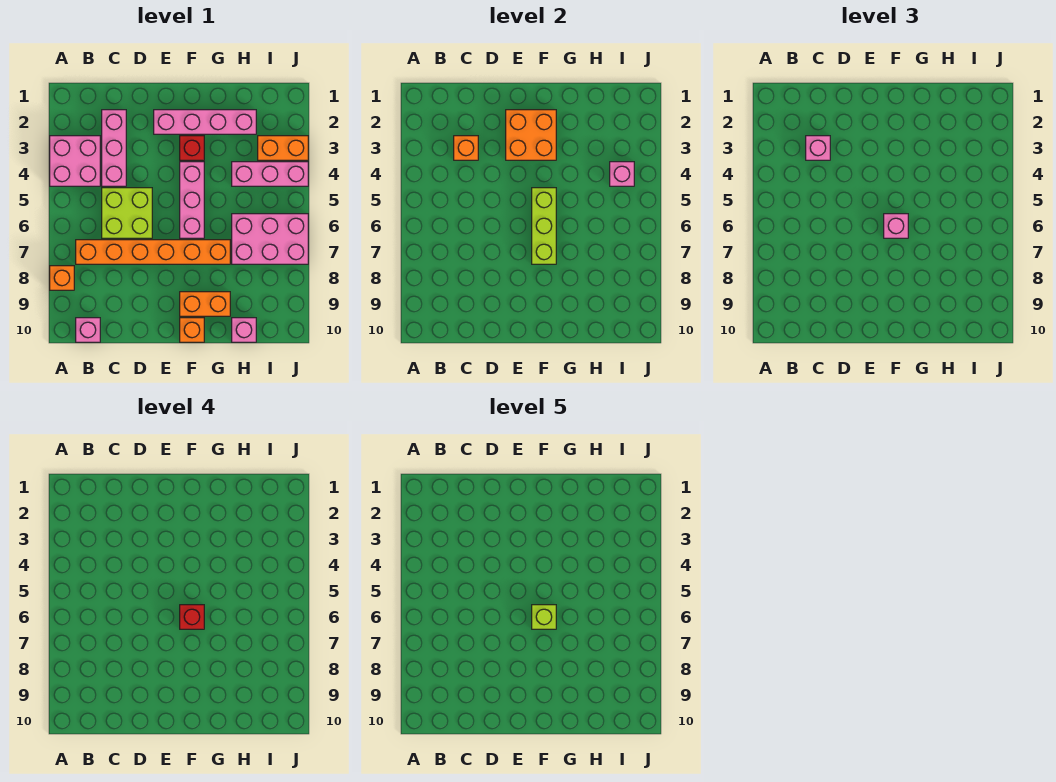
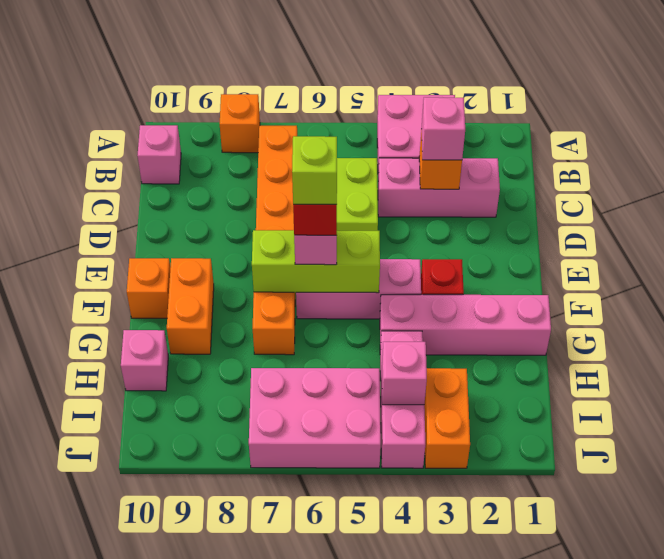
pink brick E2:H2 level 1 -> pink brick G1:G4 level 1
orange brick E2:F3 level 2 -> none
pink brick H6:J7 level 1 -> pink brick I5:J7 level 1

